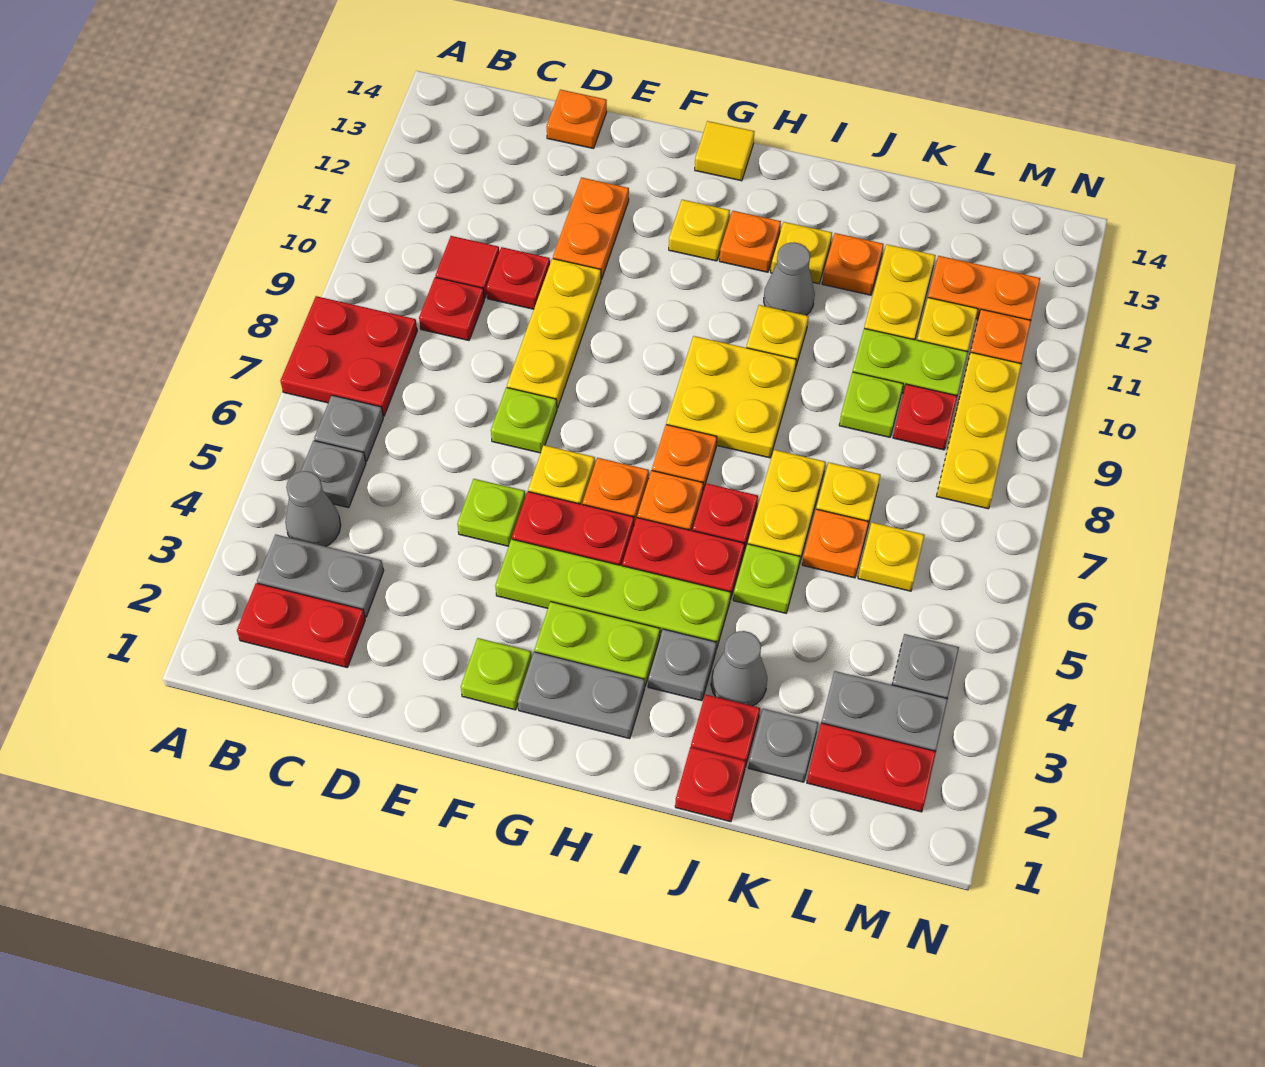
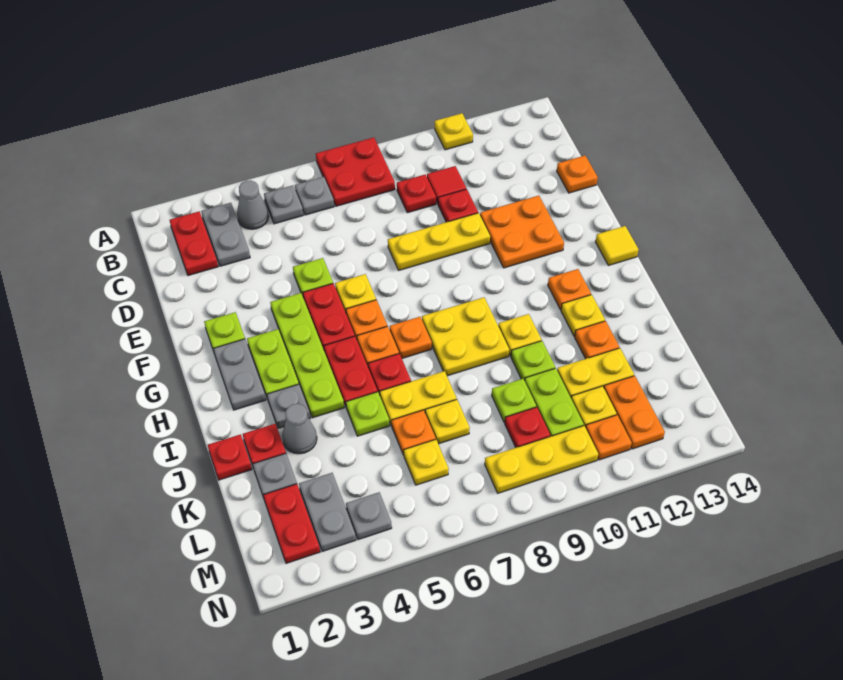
lime plate E7 level 1 -> lime plate J10 level 1
orange plate E11:E12 level 1 -> orange plate E11:F12 level 1
yellow plate G12 level 1 -> yellow plate A11 level 1
grey cone I11 level 1 -> none

